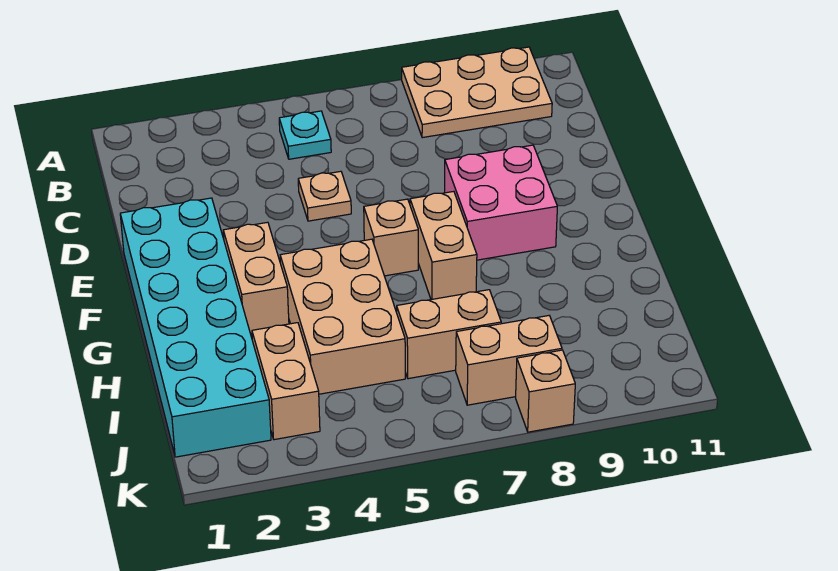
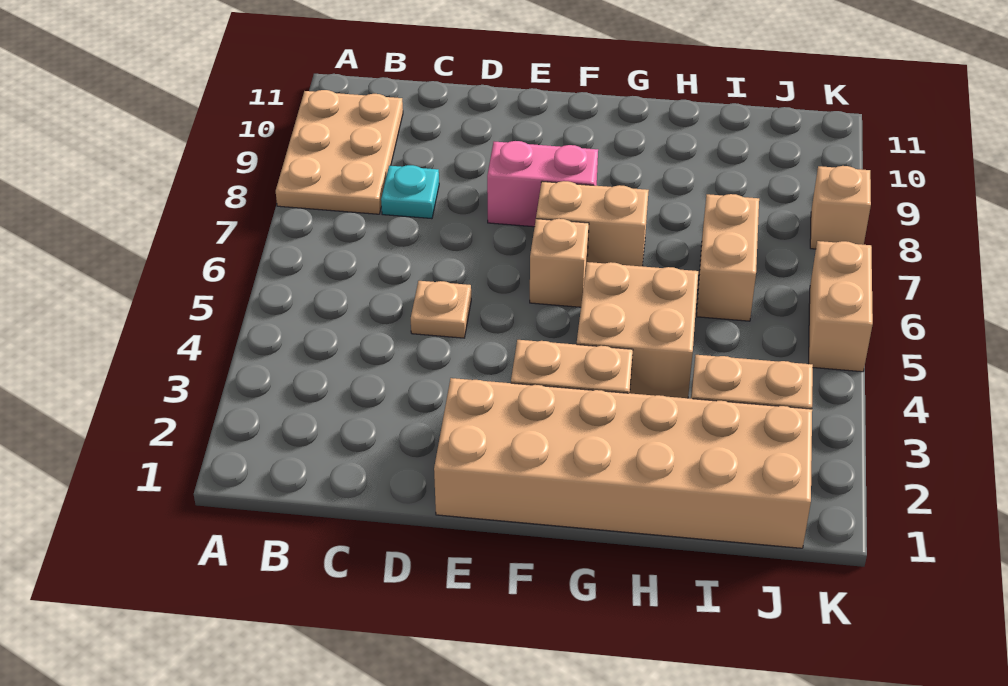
cyan plate B5 level 1 -> cyan plate C8 level 1
cyan brick E1:J2 level 1 -> tan brick E1:J2 level 1
pink brick E8:F9 level 1 -> pink brick E8:F8 level 1
tan brick G4:I5 level 1 -> tan brick G4:H5 level 1
tan brick J7:J8 level 1 -> tan brick K5:K6 level 1

